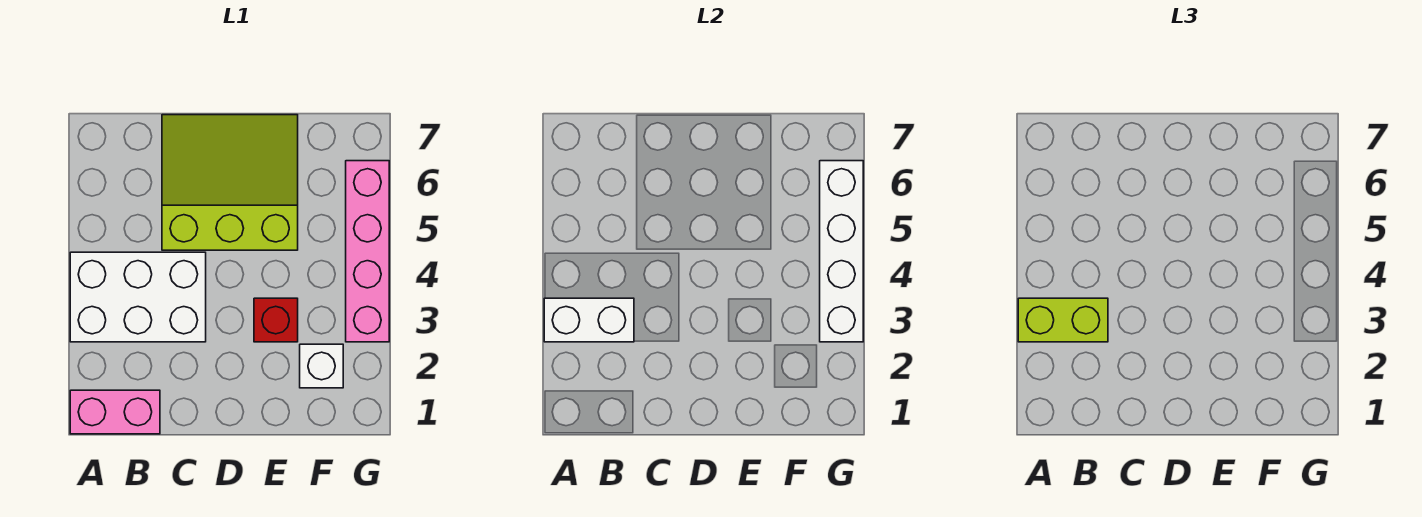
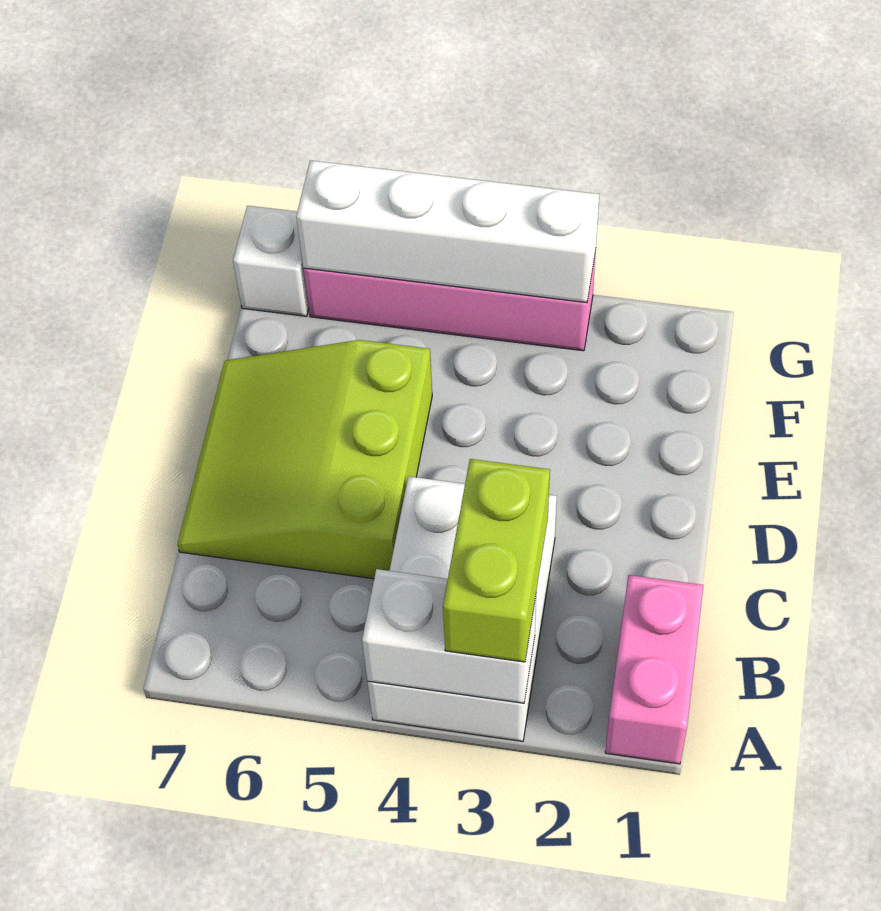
white brick A3:B3 level 2 -> white brick A3:A4 level 2
red brick E3 level 1 -> none
white brick F2 level 1 -> white brick G7 level 1

